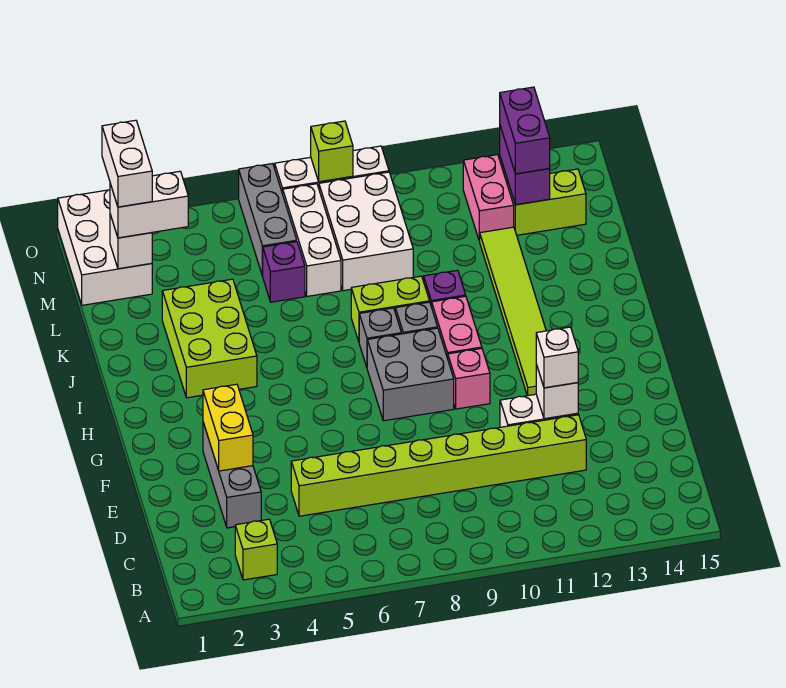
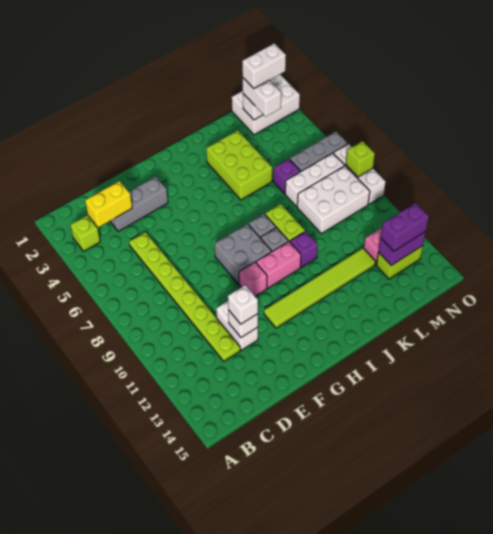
lime brick D5:D12 level 1 -> lime plate D5:D12 level 1
yellow brick E3:F3 level 2 -> yellow brick C3:D3 level 2
lime brick I3:K4 level 1 -> lime brick J3:K5 level 1
lime brick M13:M14 level 1 -> lime brick M13:N13 level 1

